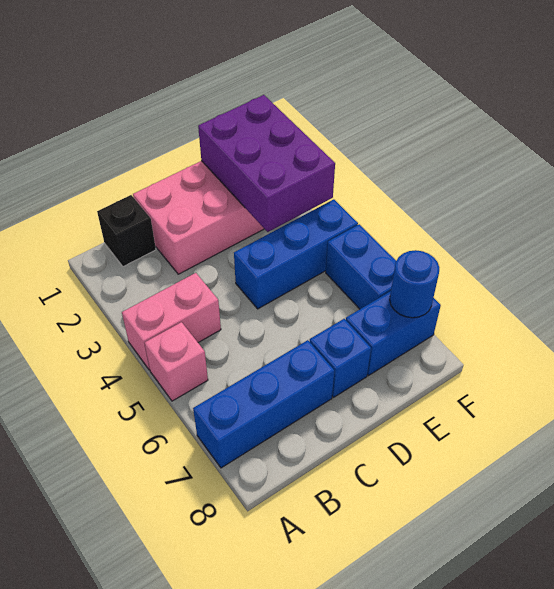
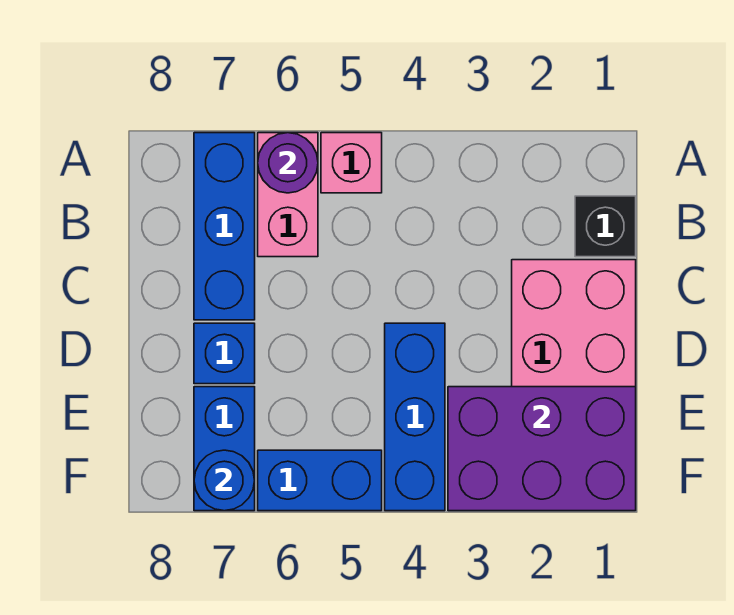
pink brick A4:B4 level 1 -> pink brick A6:B6 level 1
none -> purple round brick A6 level 2

